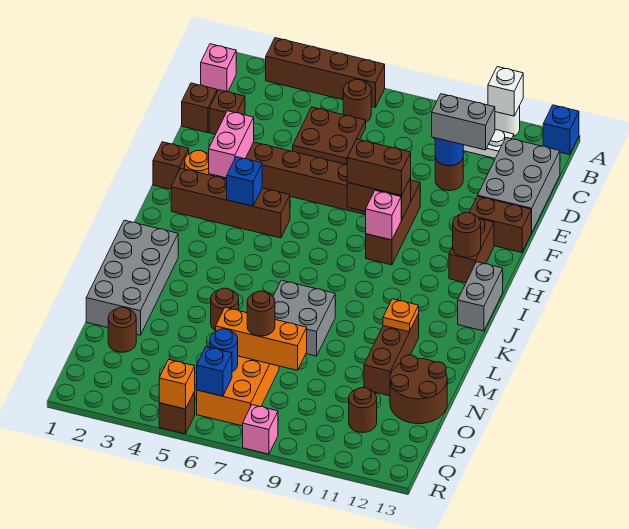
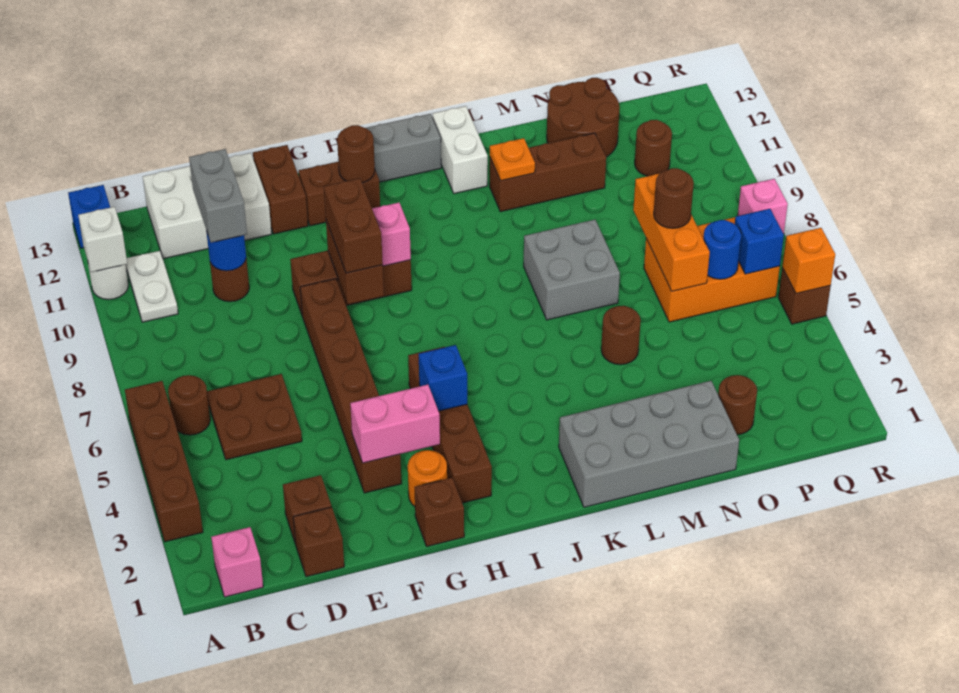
grey brick C12:E13 level 1 -> white brick C12:E13 level 1
none -> white brick K12:K13 level 1

